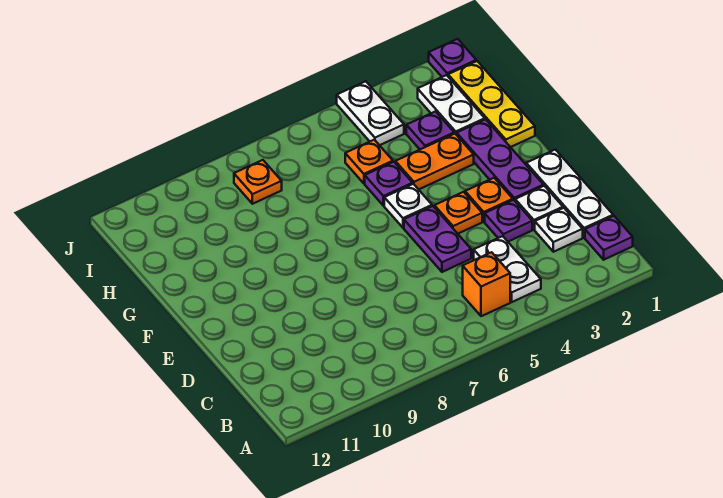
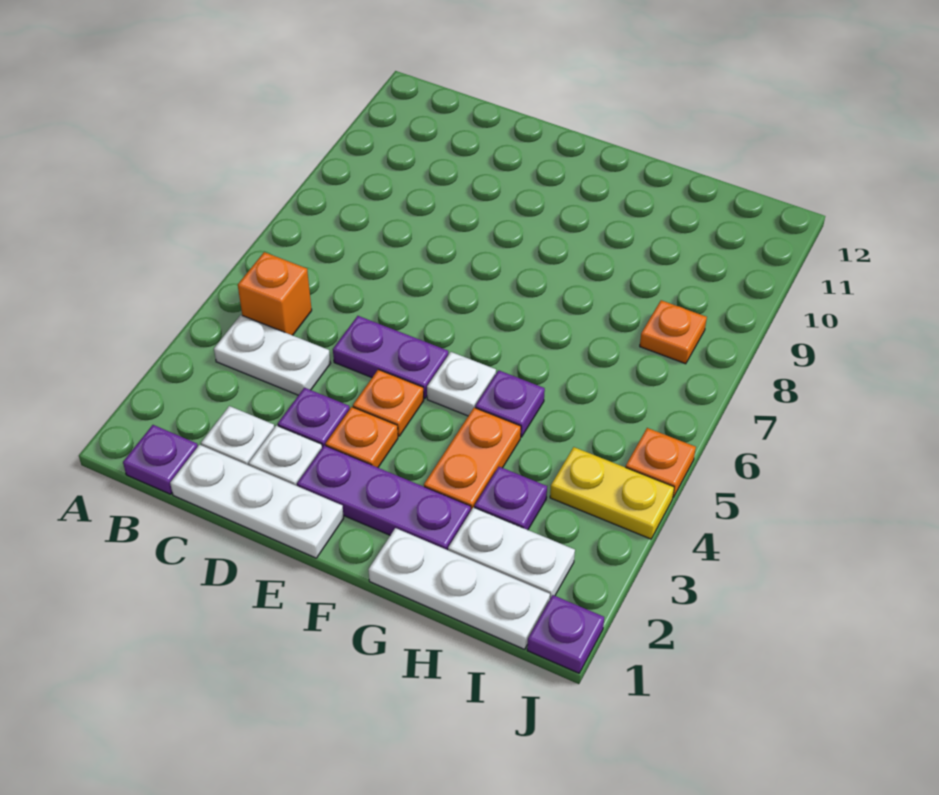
yellow plate G1:I1 level 1 -> white plate G1:I1 level 1
orange plate H5 level 1 -> orange plate J5 level 1
white plate I4:J4 level 1 -> yellow plate I4:J4 level 1

